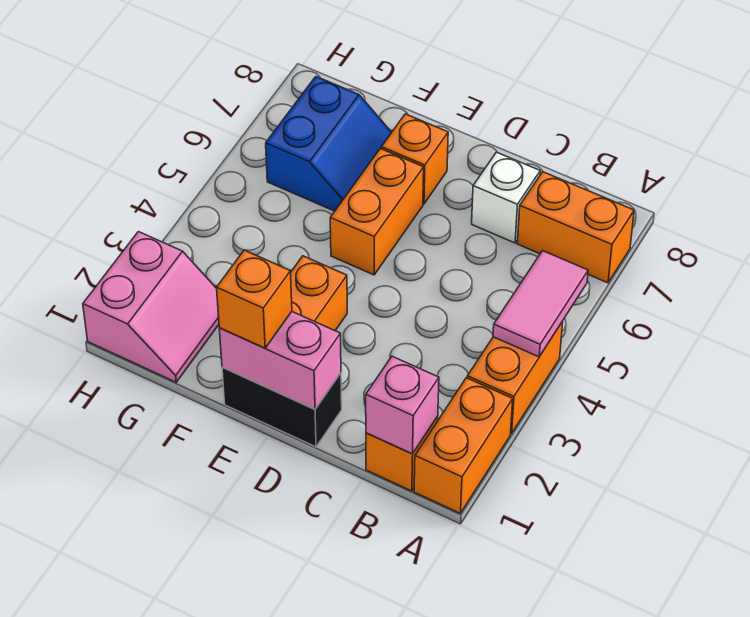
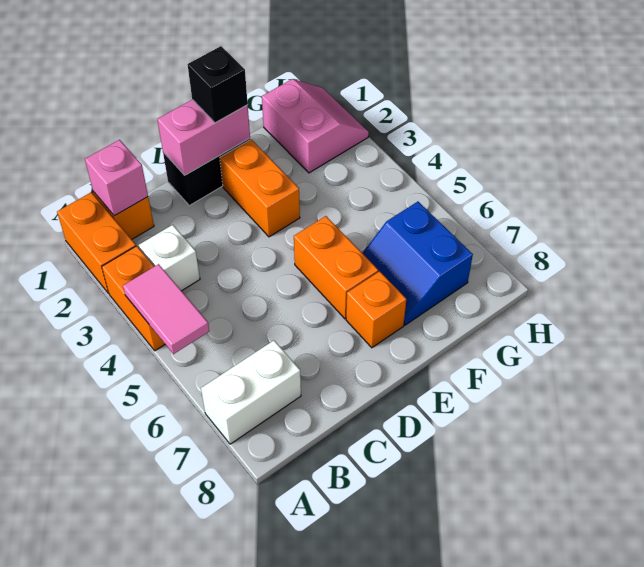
orange brick A7:B7 level 1 -> white brick A7:B7 level 1
white brick C7 level 1 -> white brick B3 level 1
orange brick E1 level 3 -> black brick E1 level 3
pink slope G1:H2 level 1 top H -> pink slope G1:H2 level 1 top G

